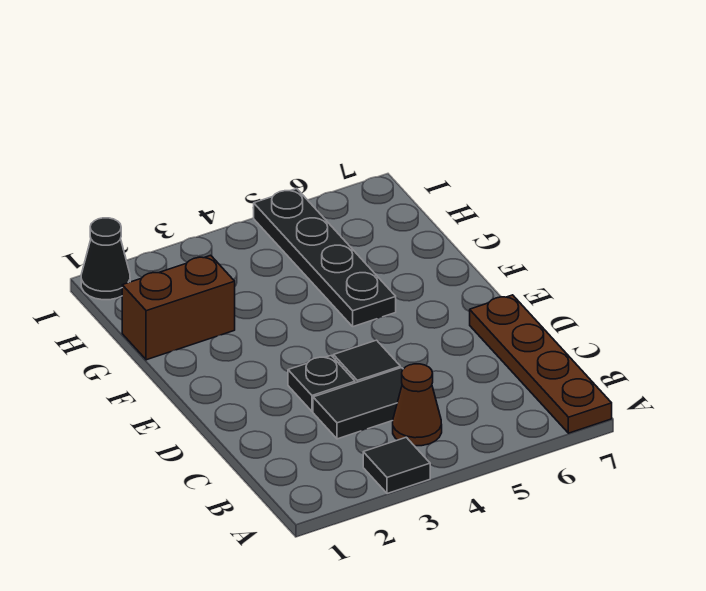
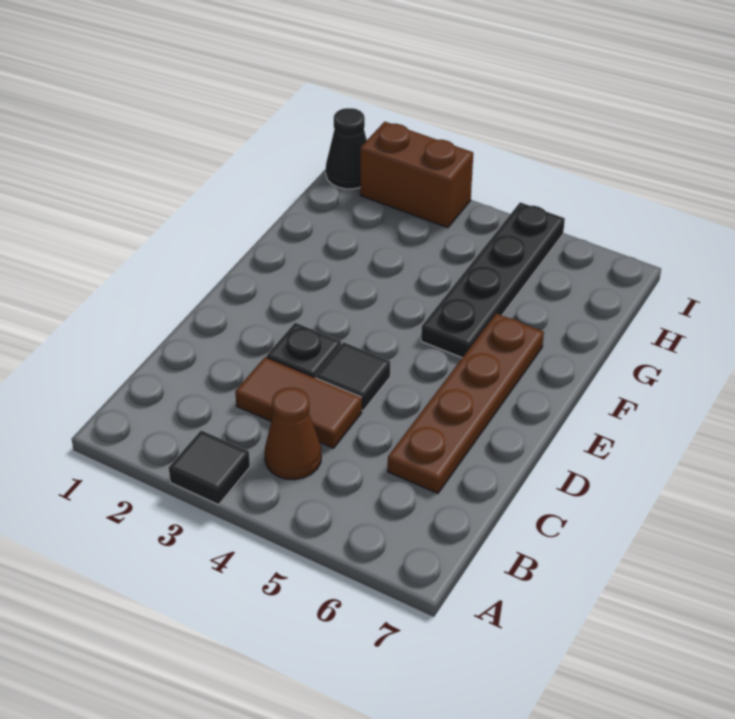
brown plate A7:D7 level 1 -> brown plate C6:F6 level 1
black tile C3:C4 level 1 -> brown tile C3:C4 level 1
brown brick G1:G2 level 1 -> brown brick I2:I3 level 1

